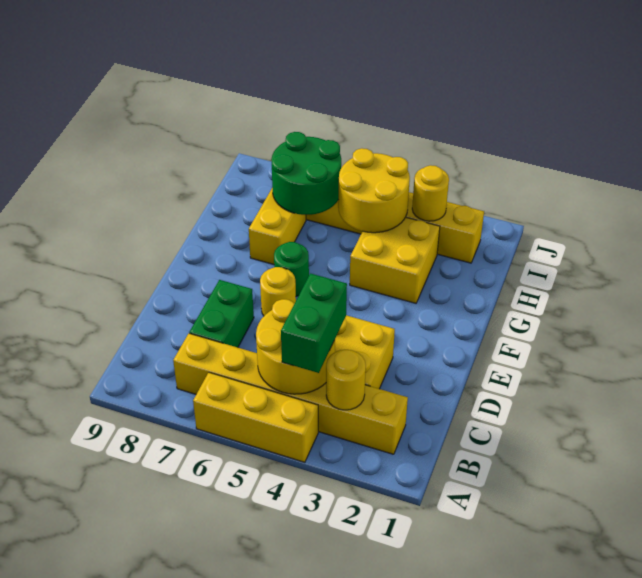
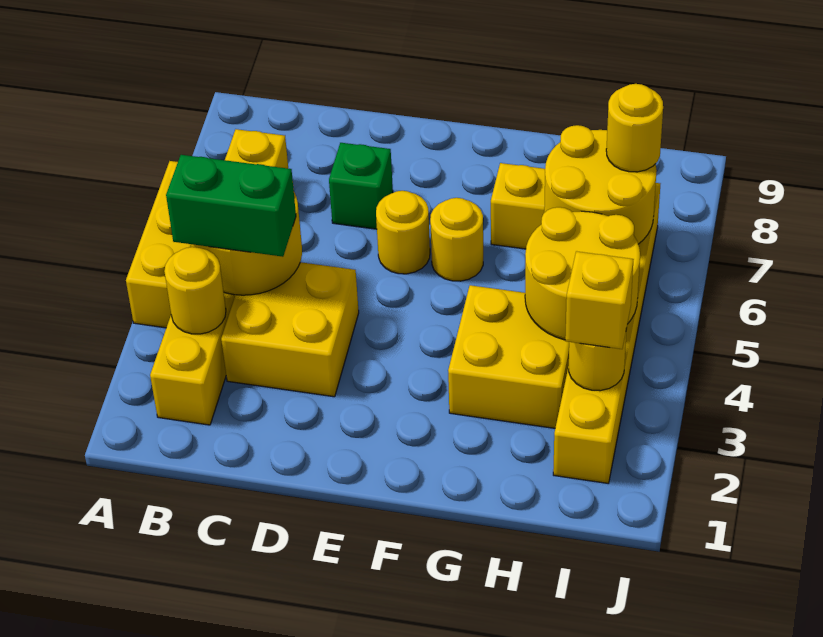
green brick C7:D7 level 1 -> green brick D7 level 1
green round brick F6 level 1 -> yellow round brick F6 level 1
green round brick H6:I7 level 2 -> yellow round brick H6:I7 level 2
none -> yellow brick I3 level 3
none -> yellow round brick I7 level 3

